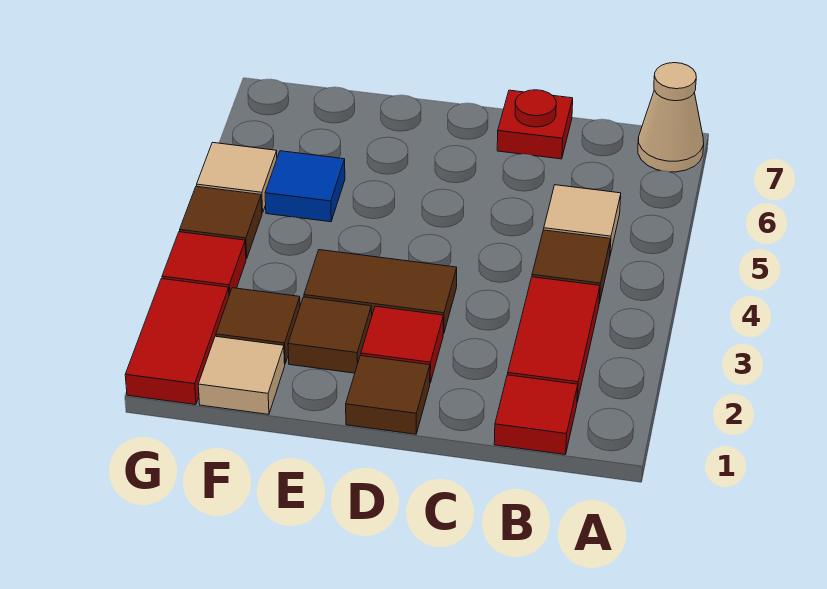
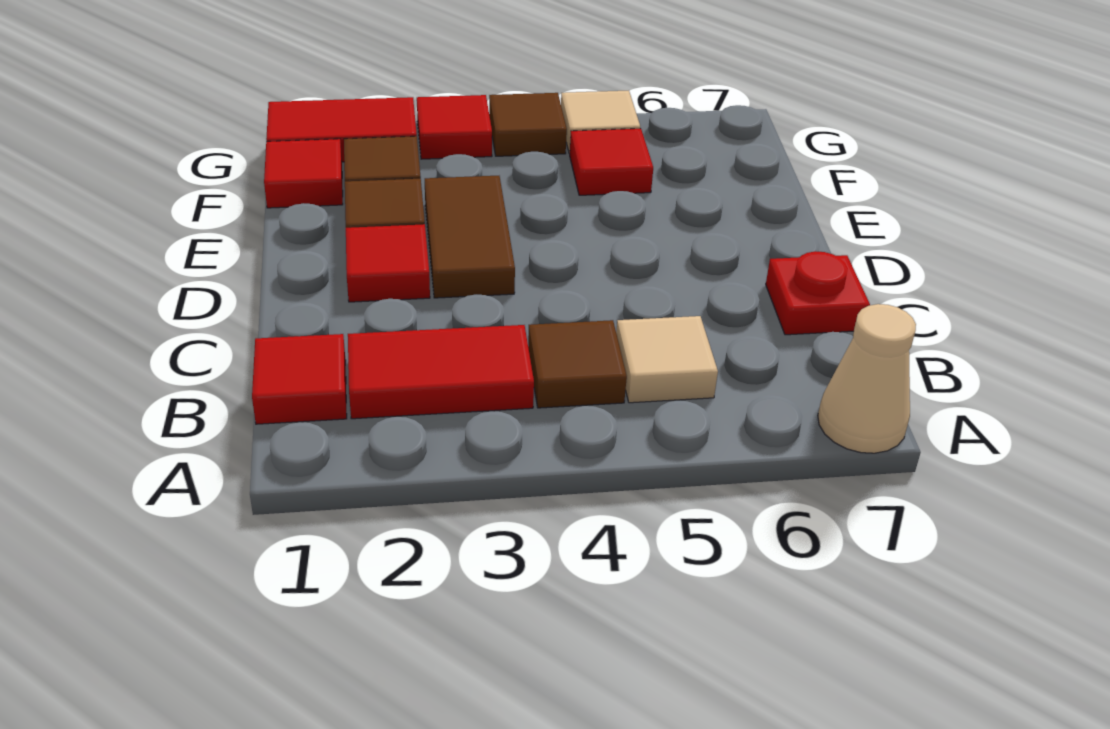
brown tile D1 level 1 -> none
tan tile F1 level 1 -> red tile F1 level 1
blue tile F5 level 1 -> red tile F5 level 1

